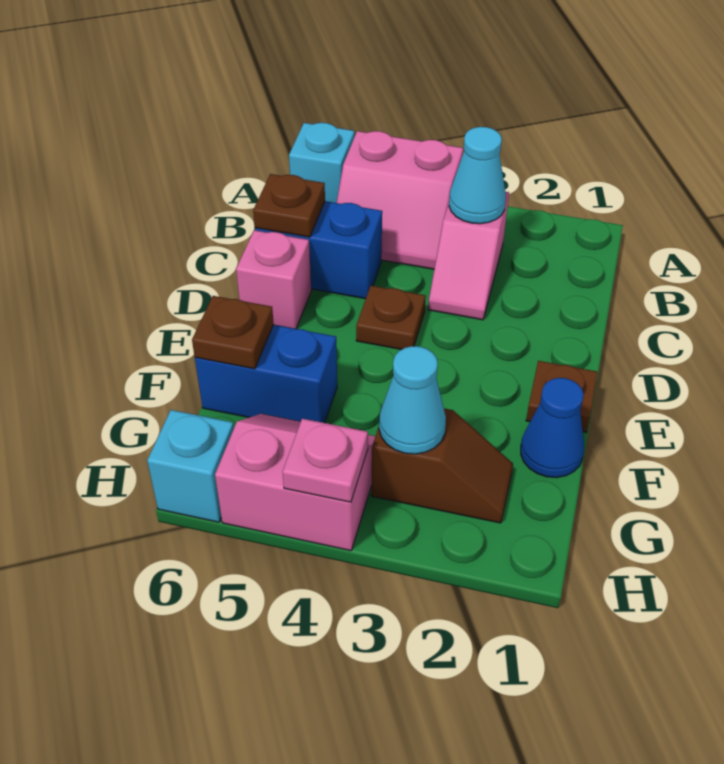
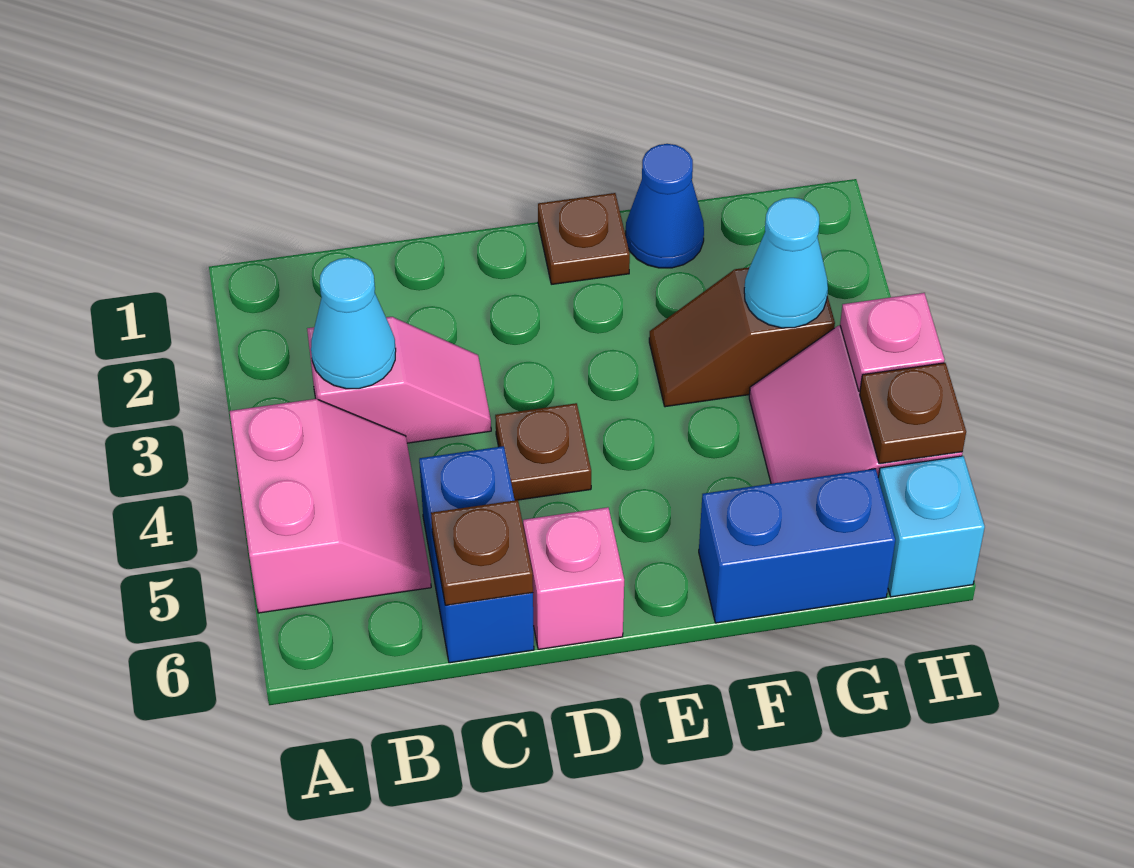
cyan brick A6 level 1 -> none
blue brick F5:F6 level 1 -> blue brick F6:G6 level 1
brown plate F6 level 2 -> brown plate H5 level 2
brown slope G2:G3 level 1 top 3 -> brown slope F3:G3 level 1 top G

